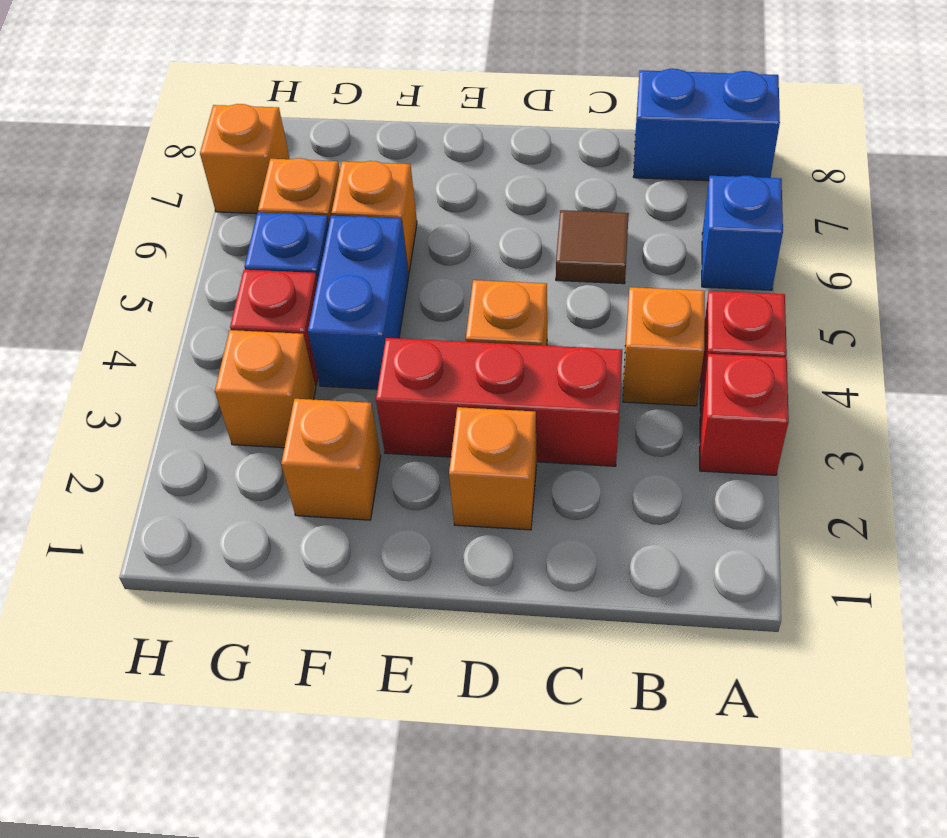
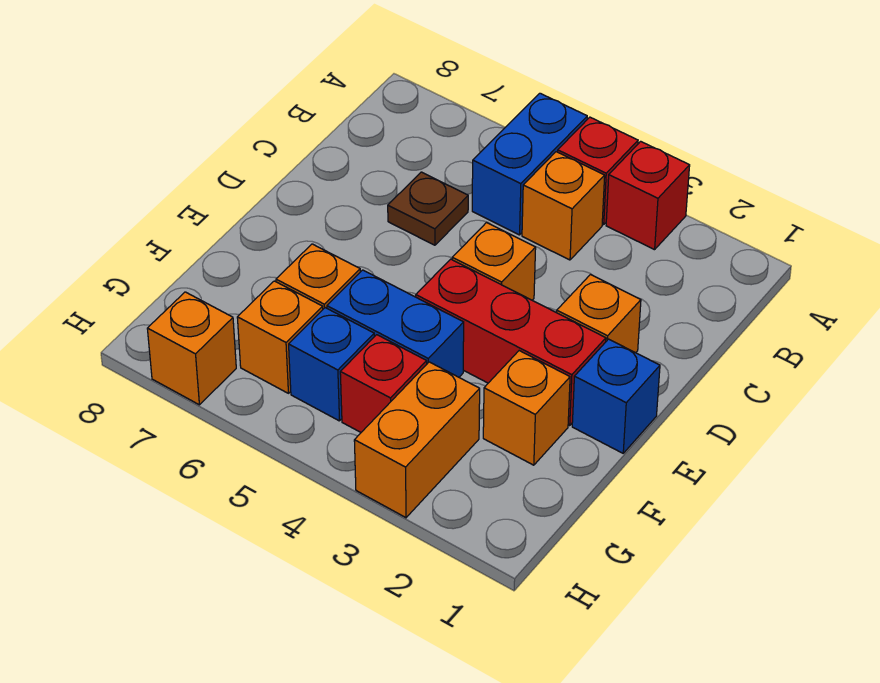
blue brick A6 level 1 -> blue brick E1 level 1
blue brick A8:B8 level 1 -> blue brick A5:B5 level 1
red brick C3:E3 level 1 -> red brick E2:E4 level 1
brown tile C6 level 1 -> brown plate C6 level 1
orange brick G3 level 1 -> orange brick G3:H3 level 1

